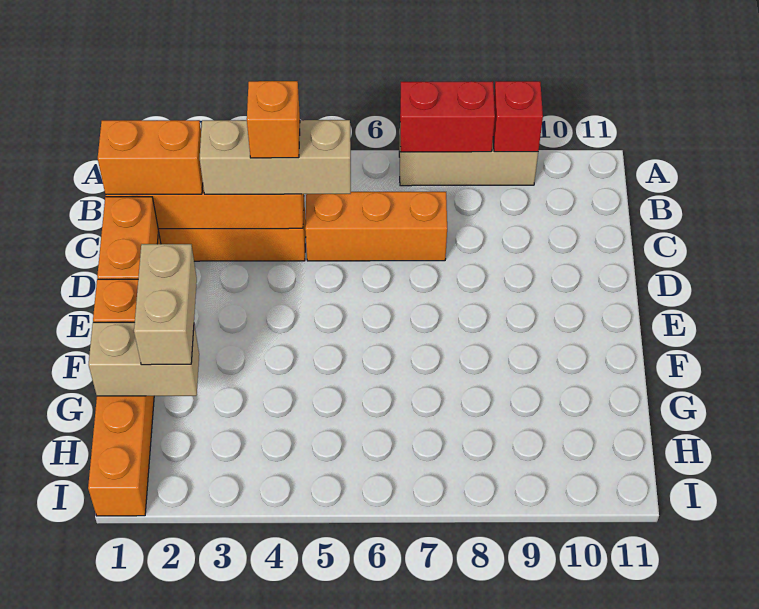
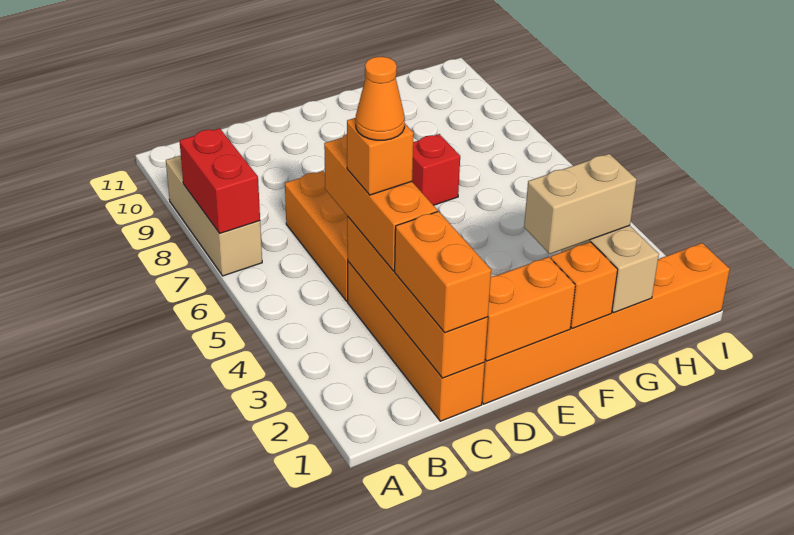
red brick A9 level 2 -> red brick F7 level 1
tan brick C3:C5 level 3 -> orange brick C3:C5 level 3
none -> orange cone C4 level 5

